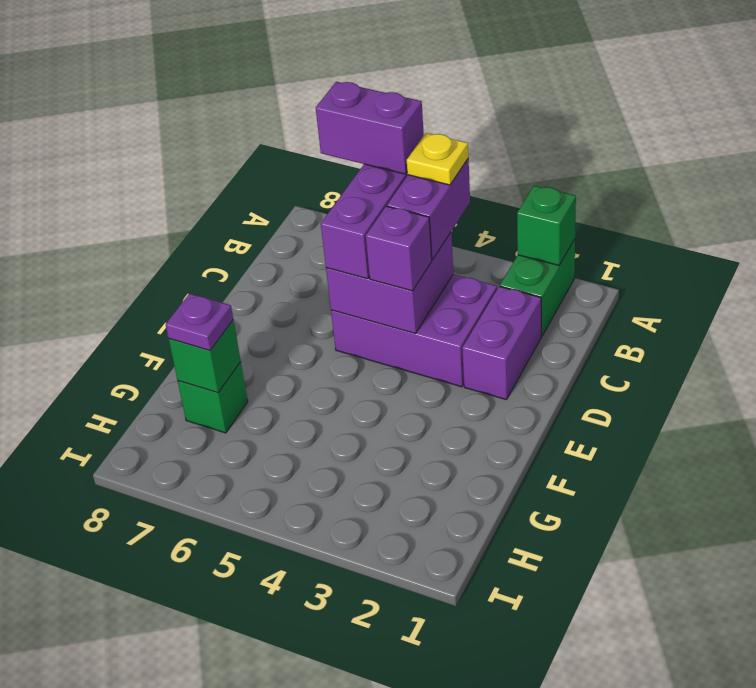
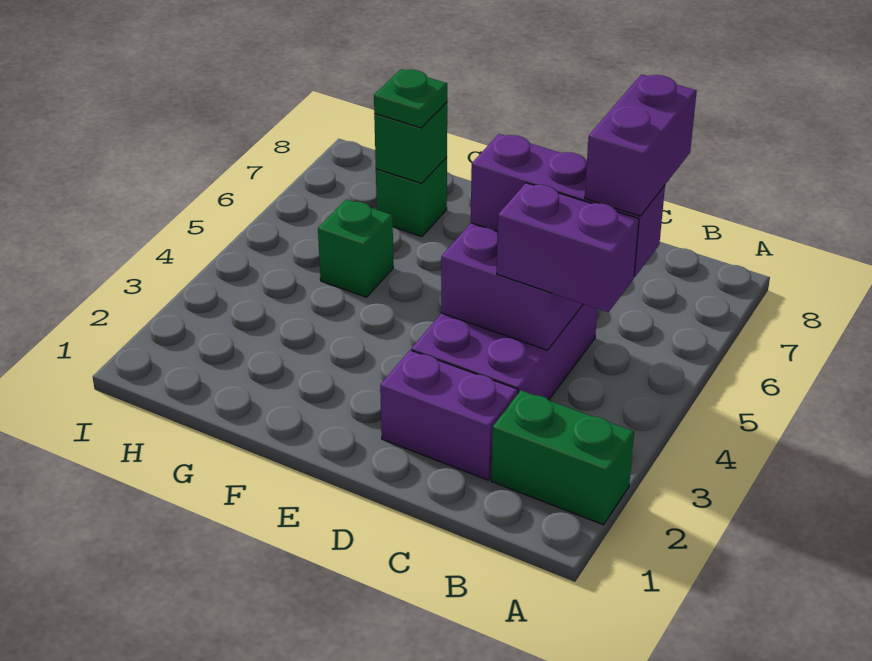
green brick A2 level 2 -> green brick G5 level 1
yellow plate B4 level 4 -> none
purple brick D4 level 3 -> none
purple plate G7 level 3 -> green plate G7 level 3

